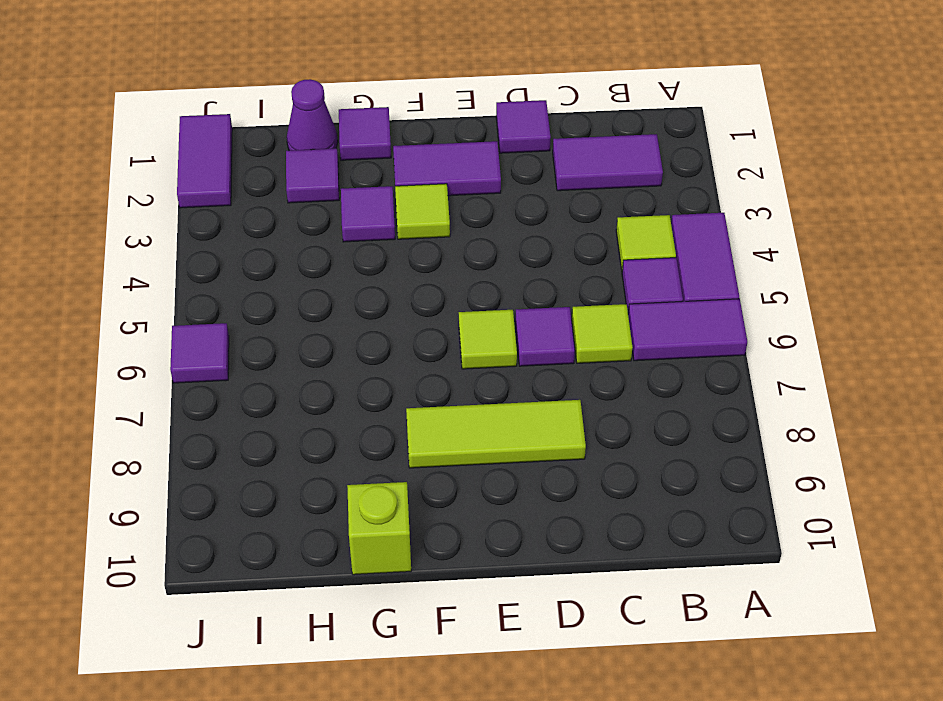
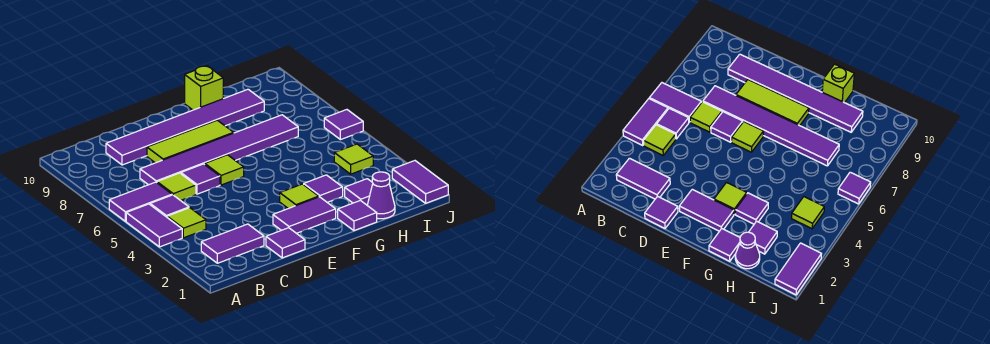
none -> purple tile C7:H7 level 1
none -> purple tile C9:H9 level 1
none -> lime tile I4 level 1

